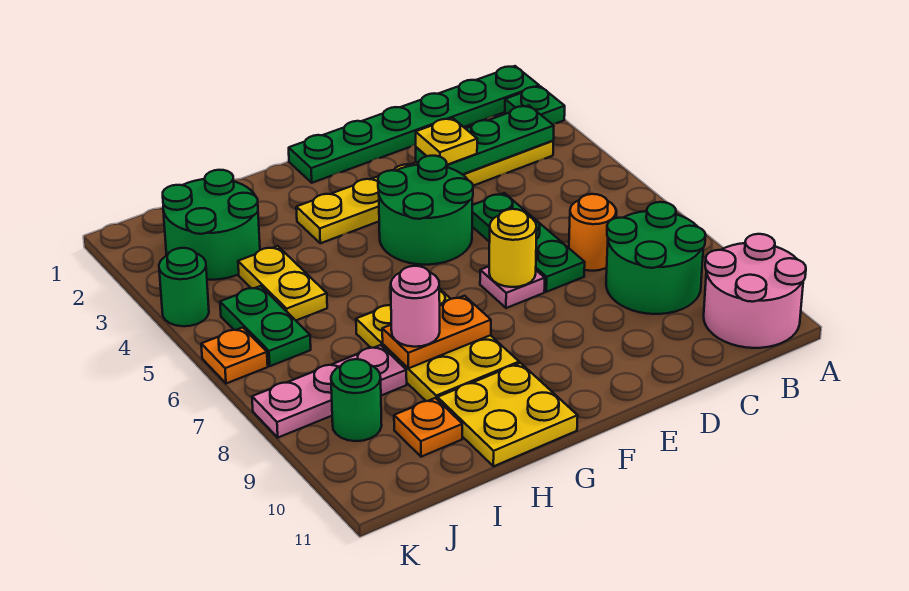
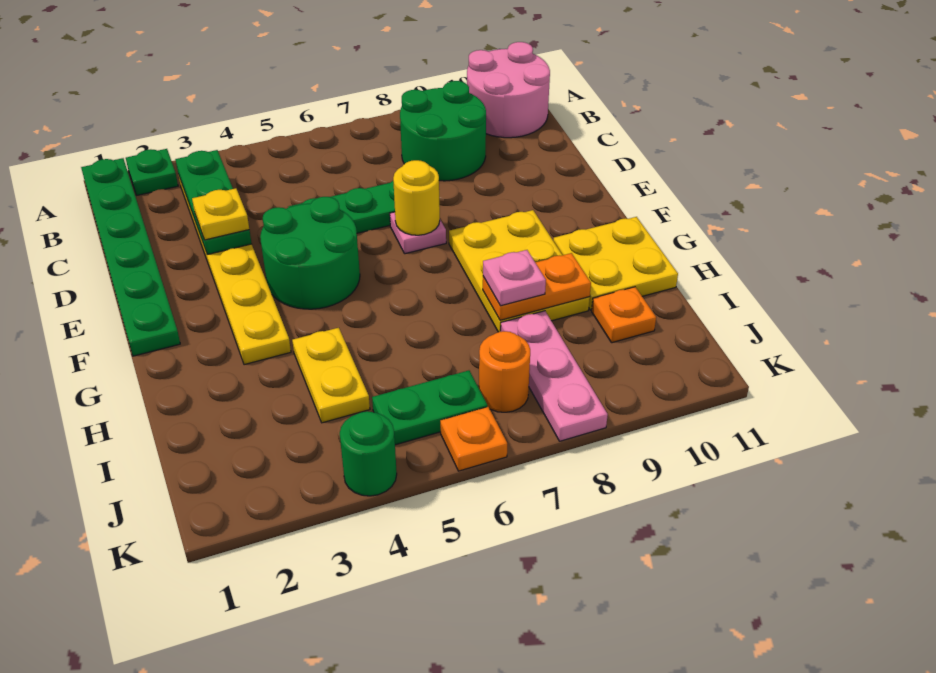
orange round brick C7 level 1 -> orange round brick J7 level 1
yellow plate G7:H9 level 1 -> yellow plate F8:H9 level 1
orange plate G8:H8 level 2 -> orange plate H8:H9 level 2
pink round brick H8 level 3 -> pink plate H8 level 3
green round brick I2:J3 level 1 -> none
yellow plate I4:I5 level 1 -> yellow plate H4:I4 level 1
green round brick J9 level 1 -> none

